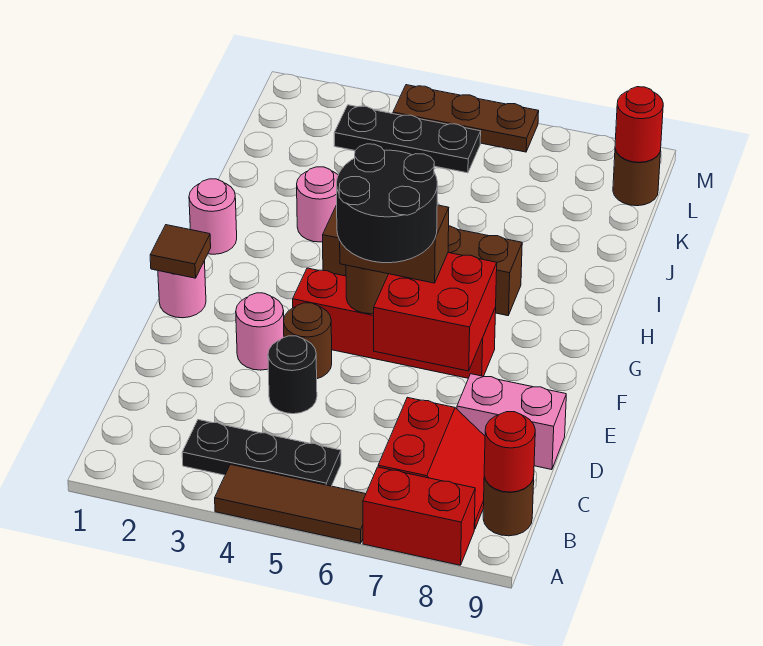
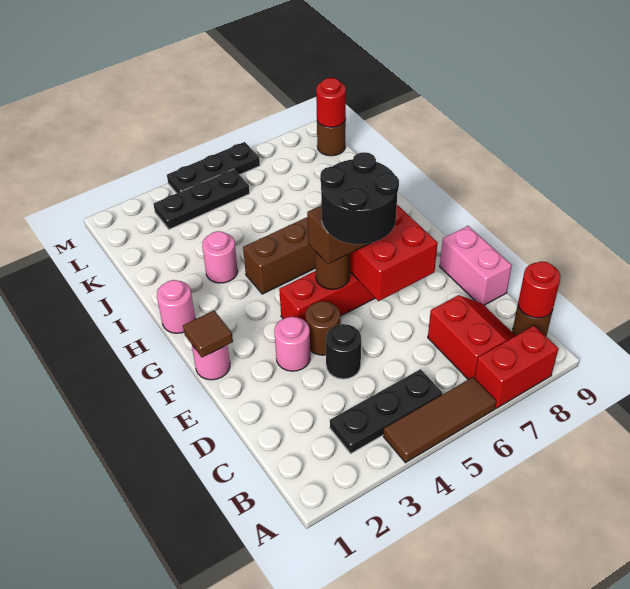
pink brick D8:D9 level 1 -> pink brick D9:E9 level 1
brown plate M4:M6 level 1 -> black plate M4:M6 level 1

